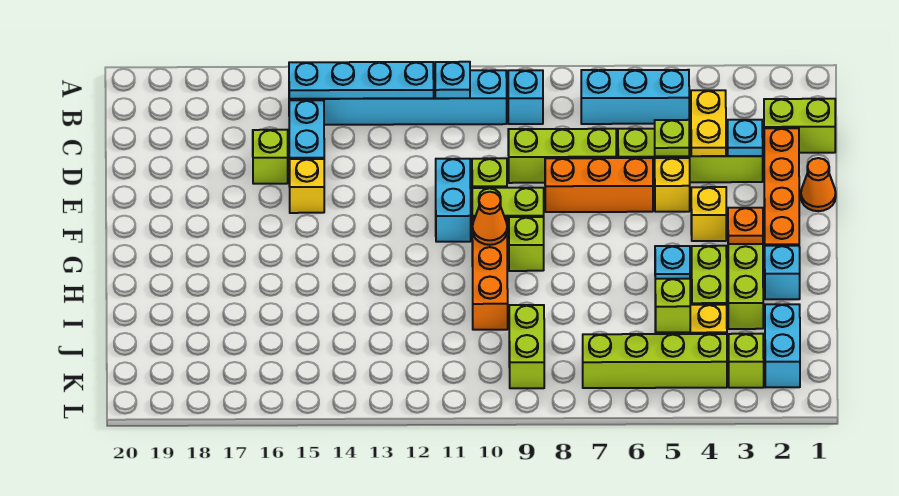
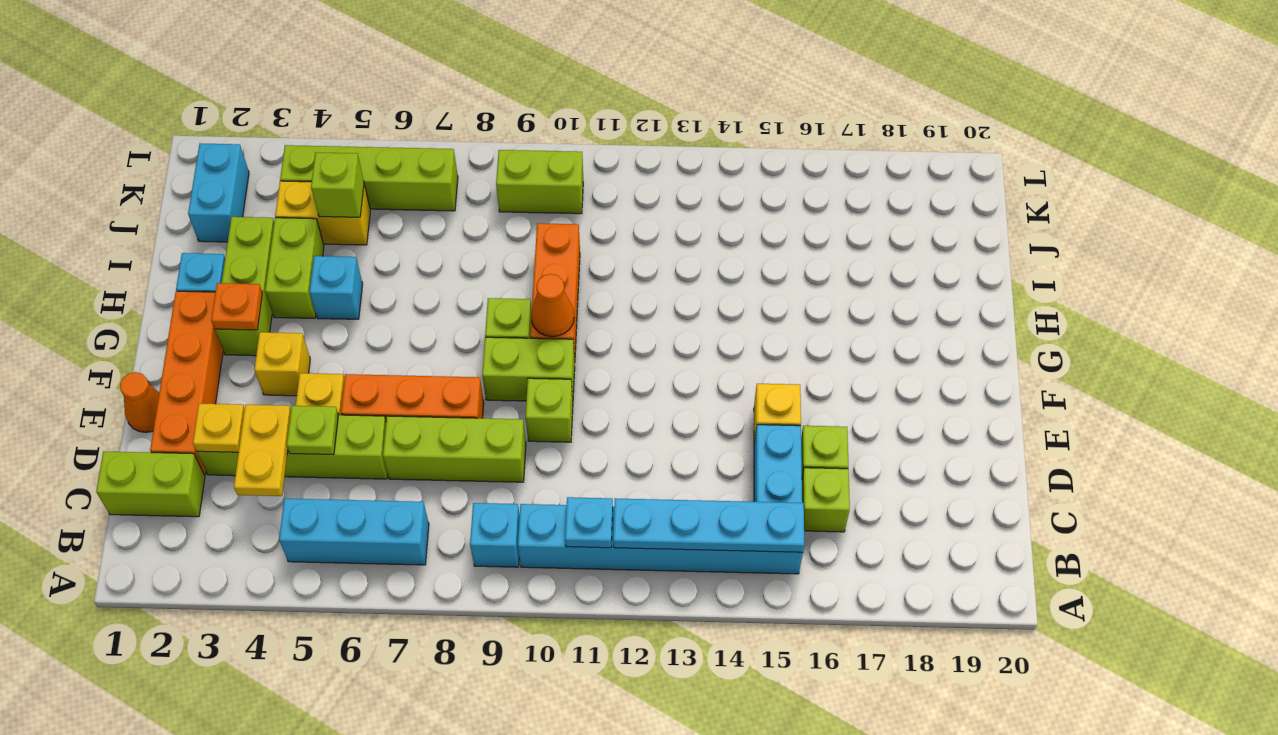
cyan plate D3 level 2 -> yellow plate D3 level 2
cyan brick E11:F11 level 1 -> none
lime brick J9:K9 level 1 -> lime brick K9:K10 level 1
lime brick K3 level 1 -> lime brick C16 level 1

